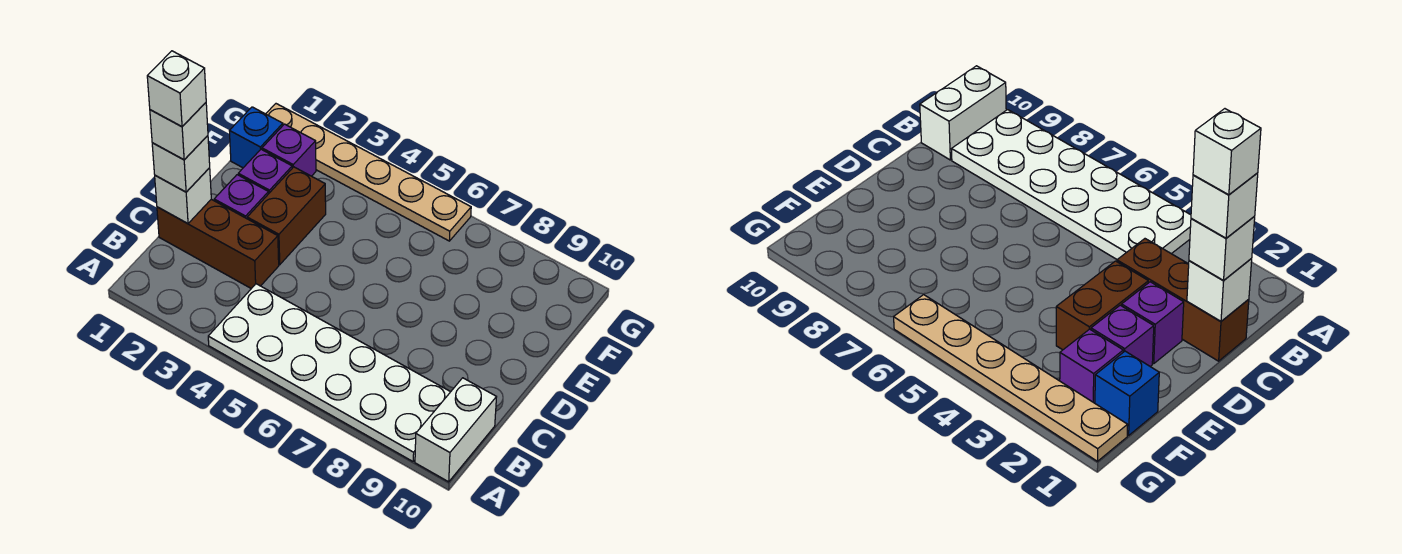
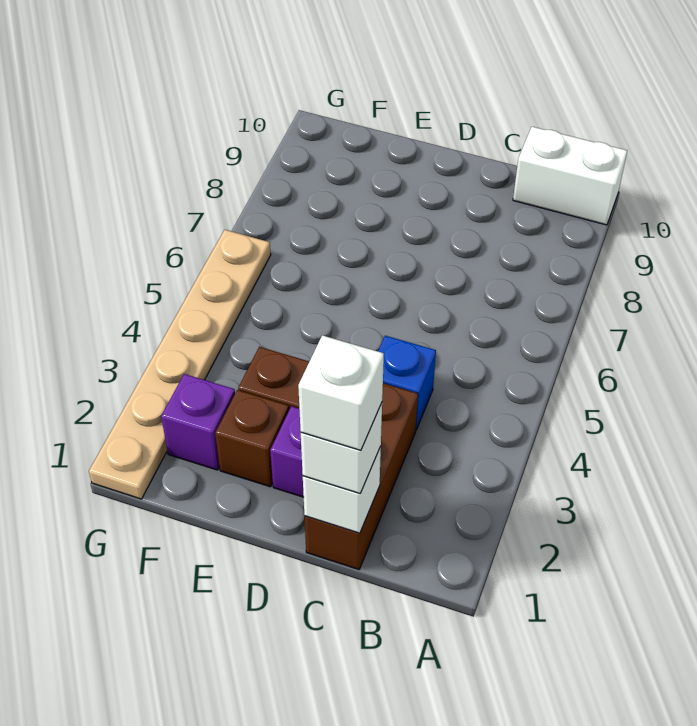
white plate A4:B9 level 1 -> none
white brick C1 level 5 -> none
purple brick E2 level 1 -> brown brick E2 level 1
blue brick F1 level 1 -> blue brick C4 level 1

